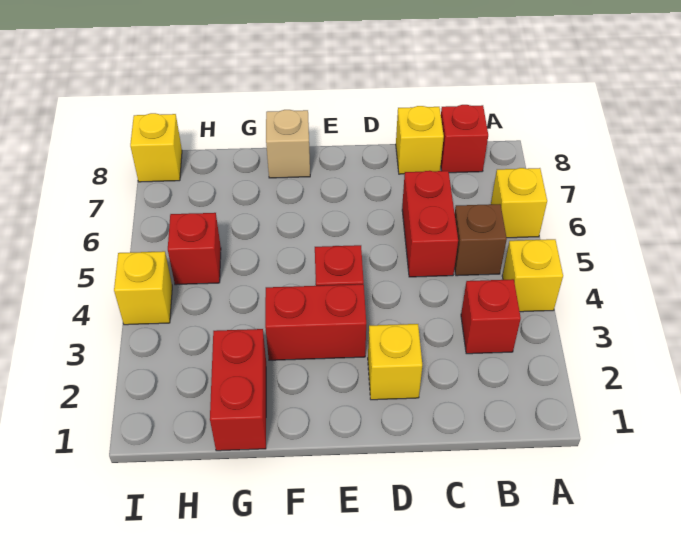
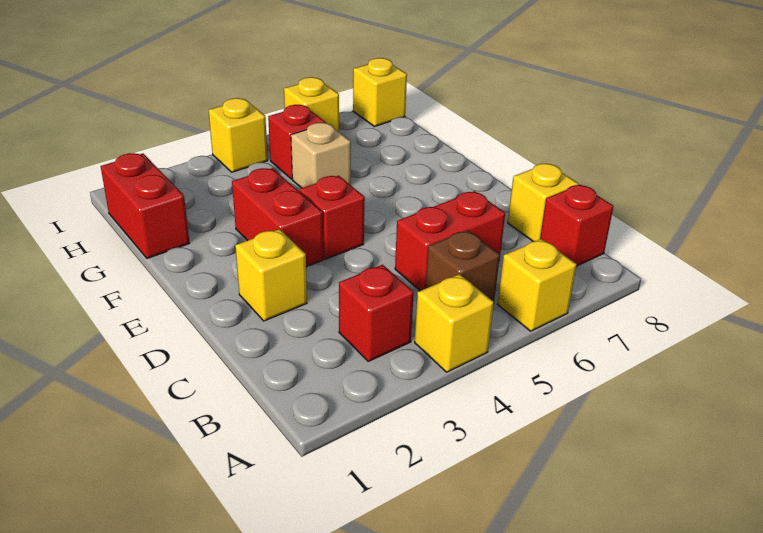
tan brick F8 level 1 -> tan brick G5 level 1
red brick G1:G2 level 1 -> red brick G1:H1 level 1
none -> yellow brick I6 level 1

